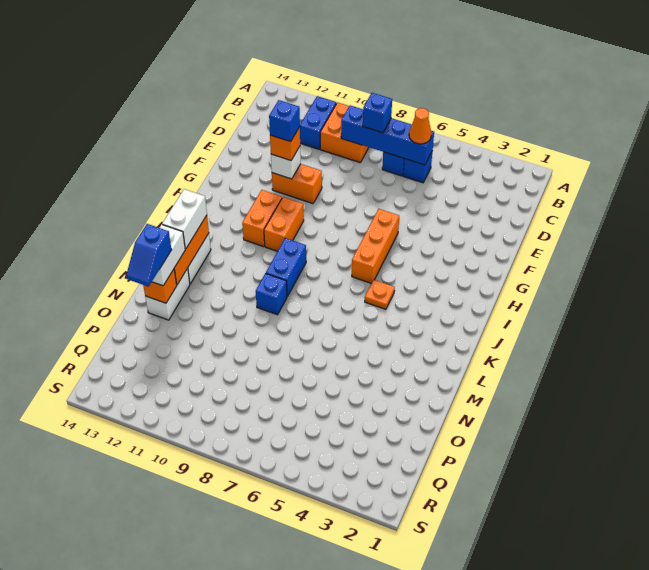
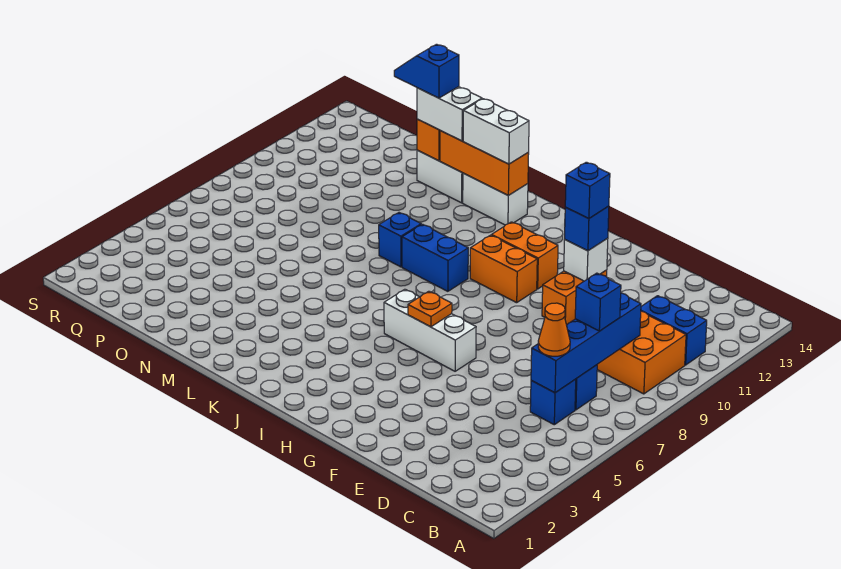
orange brick F11 level 3 -> blue brick F11 level 3
orange brick G6:I6 level 1 -> white brick G6:I6 level 1
orange plate J5 level 1 -> orange plate H6 level 2

